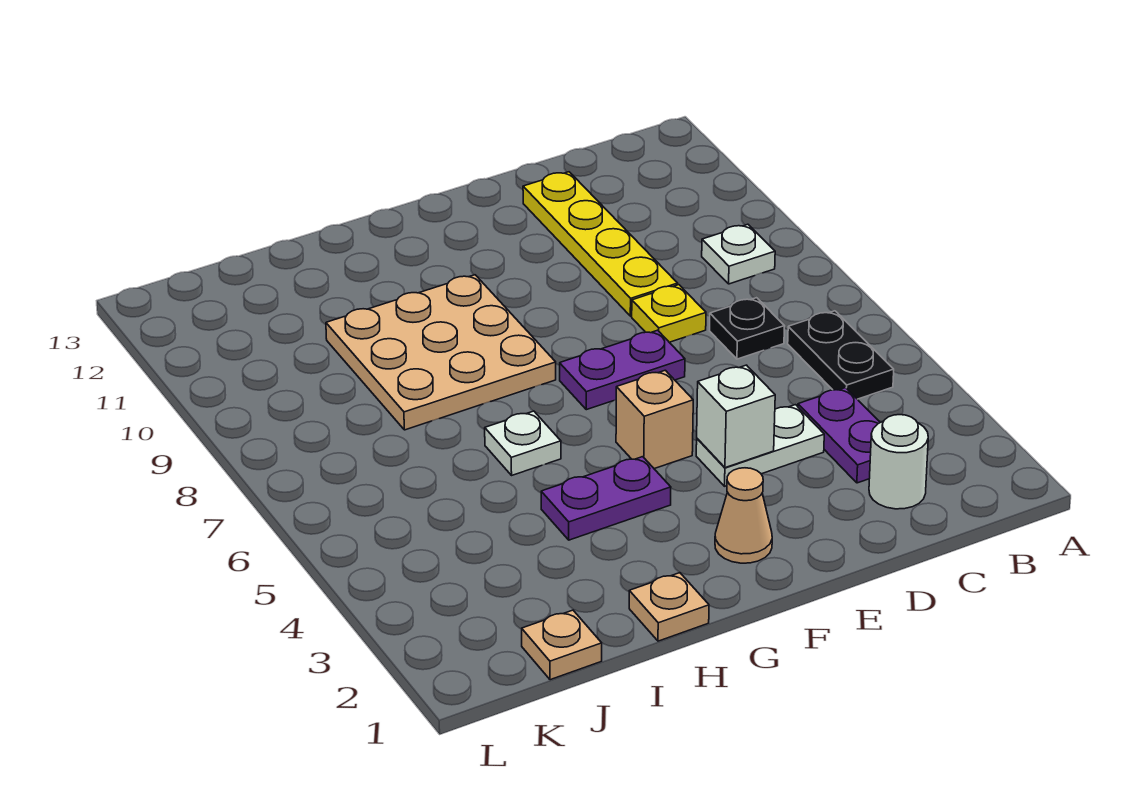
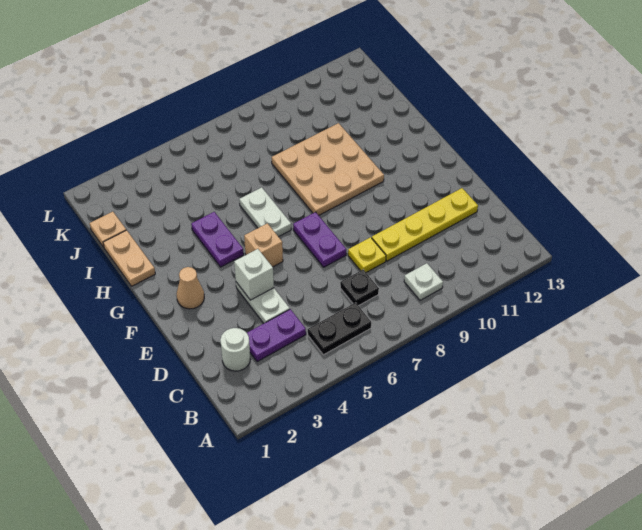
tan plate H1 level 1 -> tan plate H1:I1 level 1
white plate H6 level 1 -> white plate G6:H6 level 1

